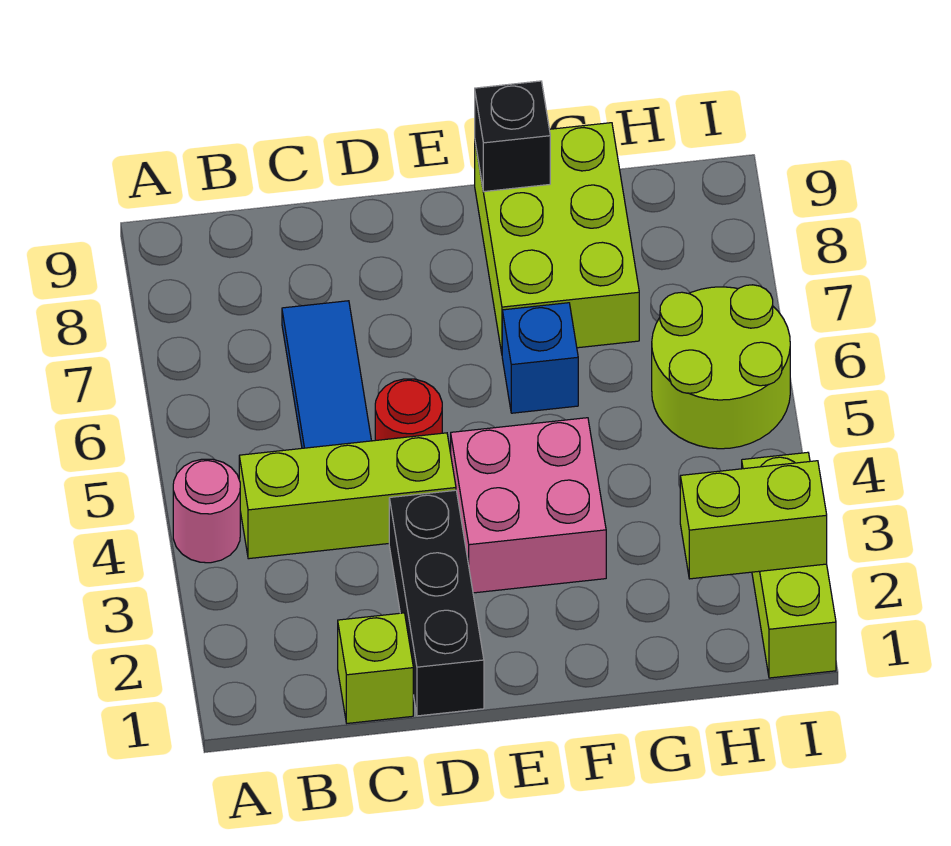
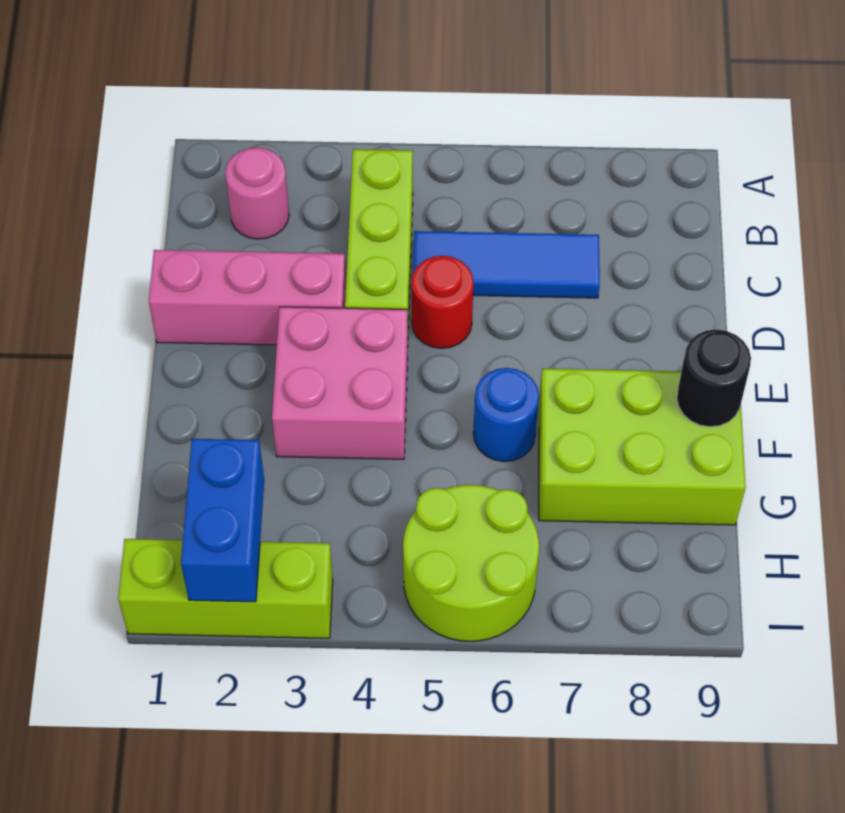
pink round brick A4 level 1 -> pink round brick B2 level 1
lime brick C1 level 1 -> none
black brick D1:D3 level 1 -> pink brick D1:D3 level 1
blue brick F6 level 1 -> blue round brick F6 level 1
black brick F9 level 2 -> black round brick F9 level 2
lime brick H2:I2 level 2 -> blue brick H2:I2 level 2

